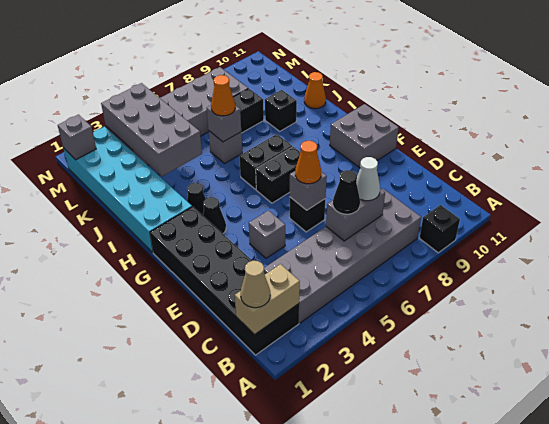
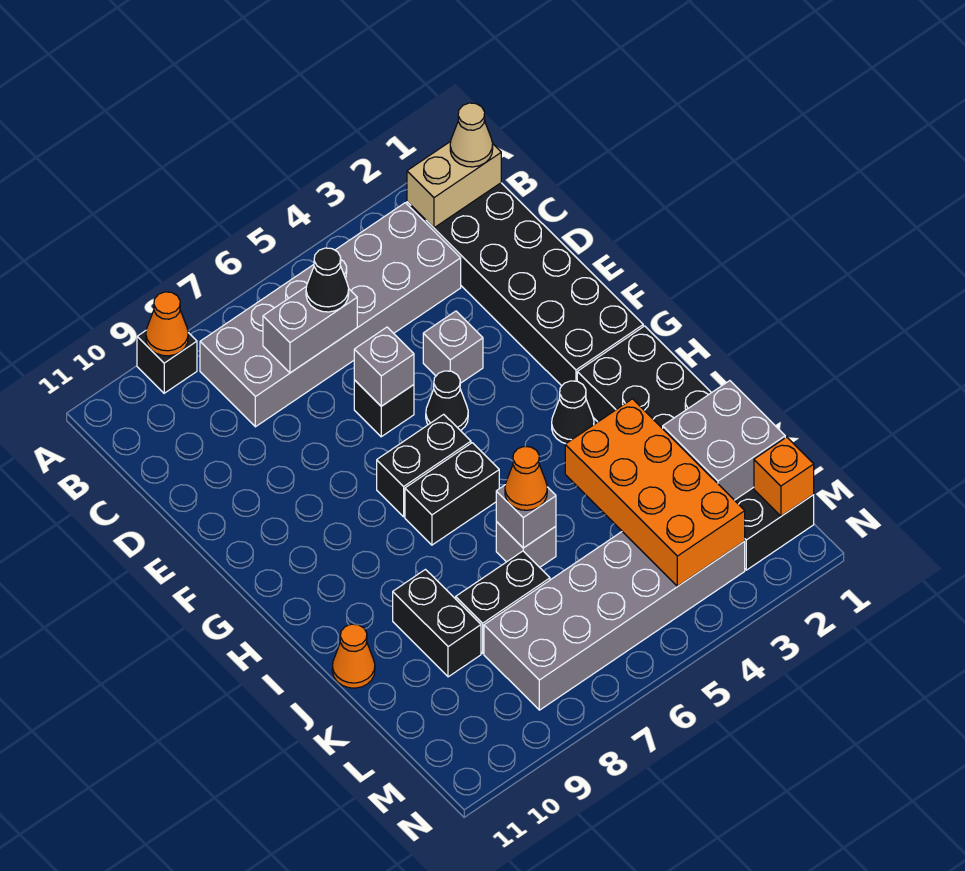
white cone C7 level 3 -> none
orange cone E6 level 3 -> orange cone A9 level 2
grey brick F10:G11 level 1 -> grey brick K1:L2 level 2
black cone G3 level 1 -> black cone F5 level 1
cyan brick H1:M2 level 1 -> black brick H1:M2 level 1
grey brick J3:M4 level 2 -> orange brick J3:M4 level 2
black brick J9 level 1 -> black brick J9:K9 level 1
grey brick M1 level 2 -> orange brick M1 level 2

